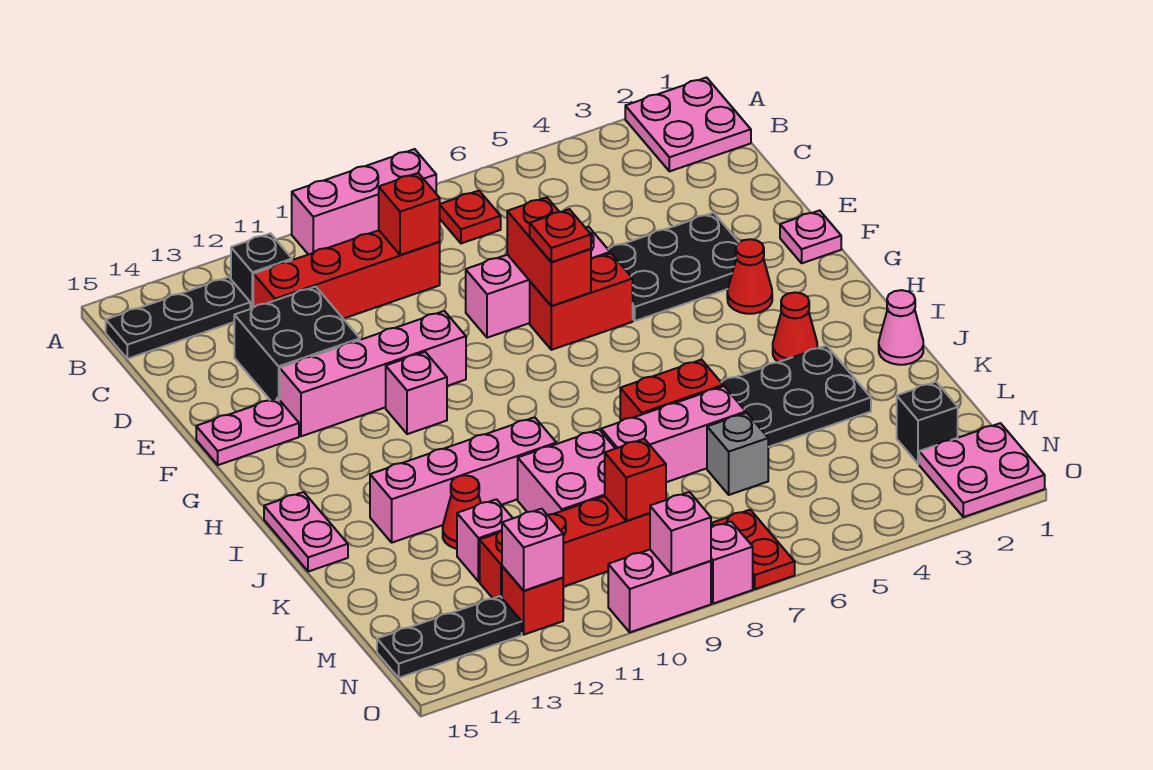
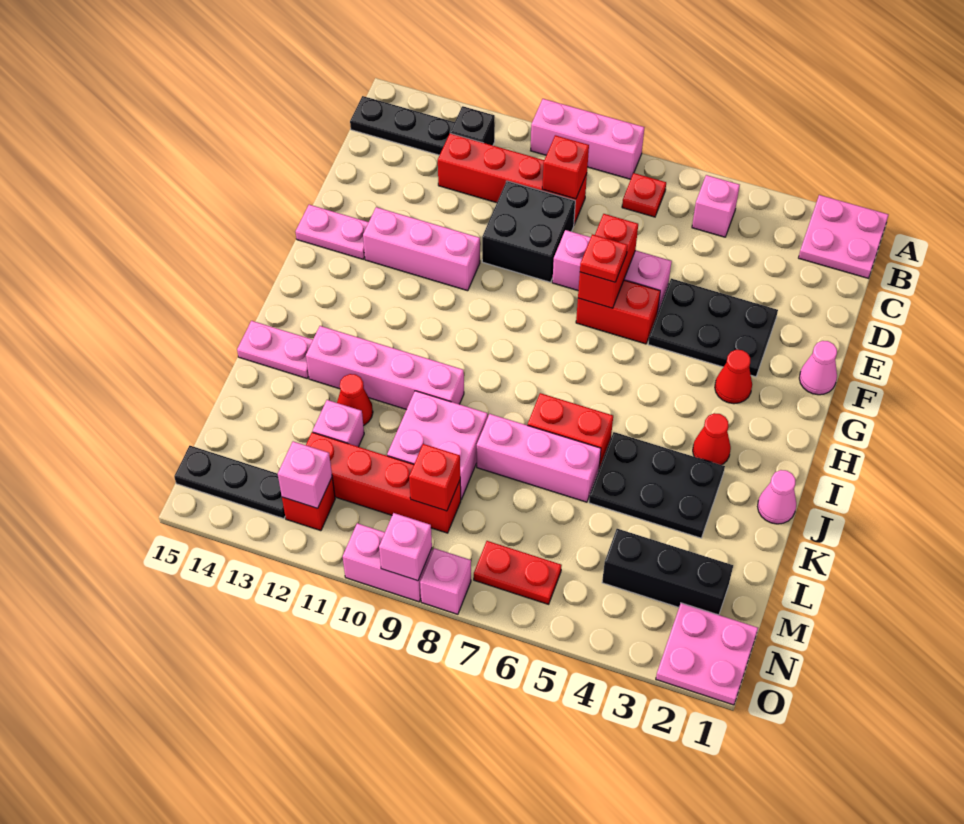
black brick D12:E13 level 1 -> black brick D9:E10 level 1
pink plate F1 level 1 -> pink cone F1 level 1
pink brick F10:F13 level 1 -> pink brick F11:F13 level 1
pink brick G11 level 1 -> pink brick B5 level 1
pink plate I15:J15 level 1 -> pink plate J14:J15 level 1
grey brick L6 level 1 -> none
black brick M2 level 1 -> black brick M2:M4 level 1
red plate N7:O7 level 1 -> red plate N6:N7 level 1

